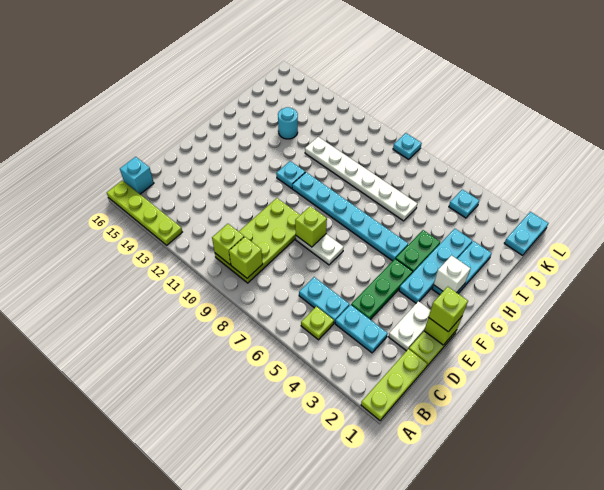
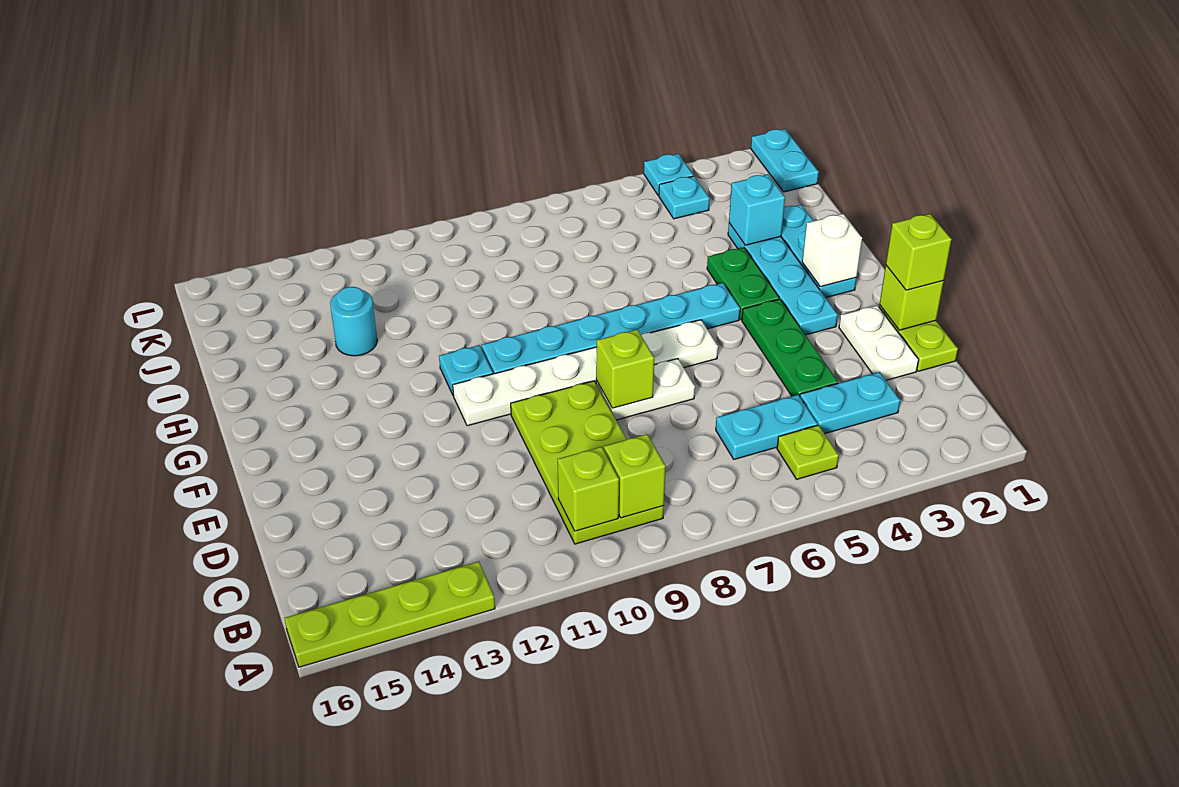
lime plate A1:C1 level 1 -> none
cyan brick B16 level 1 -> cyan brick I3 level 2
white plate I6:I11 level 1 -> white plate F6:F11 level 1
cyan plate L8 level 1 -> cyan plate L4 level 1

